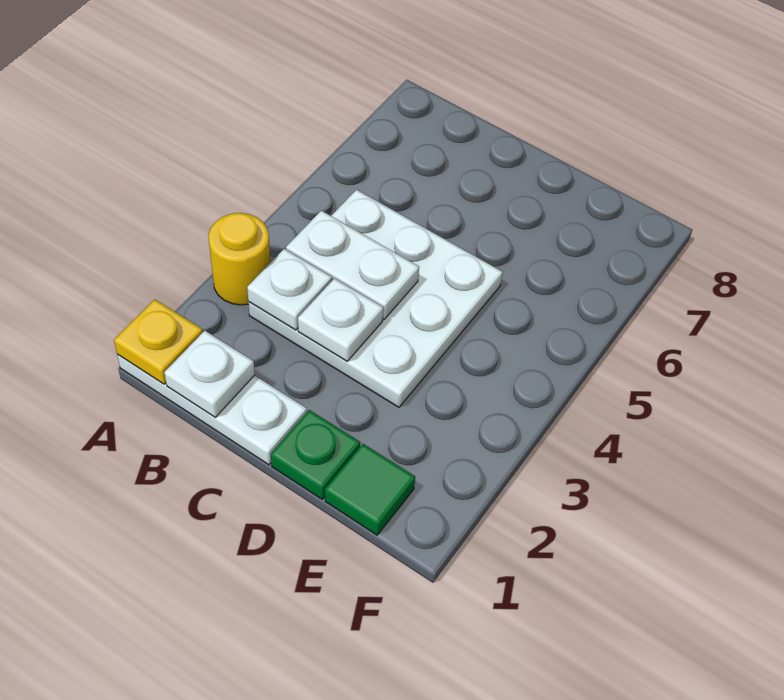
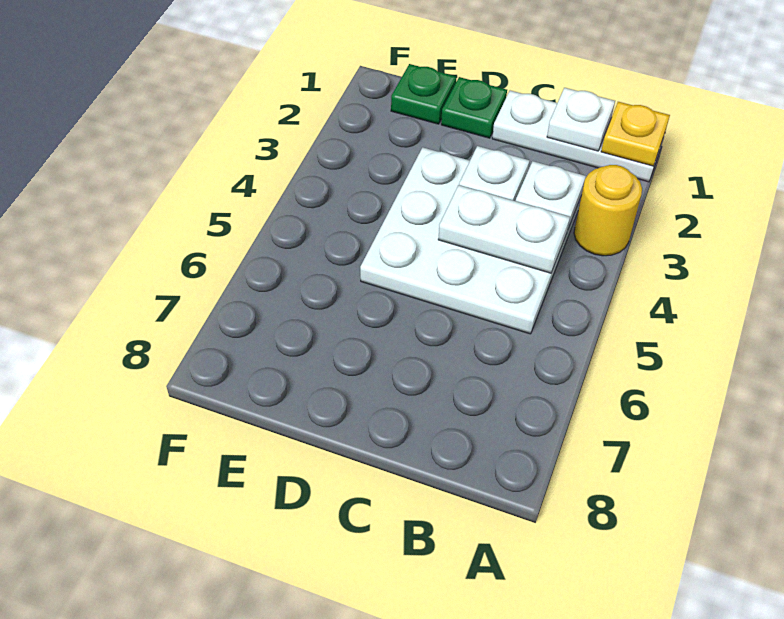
green tile E1 level 1 -> green plate E1 level 1

